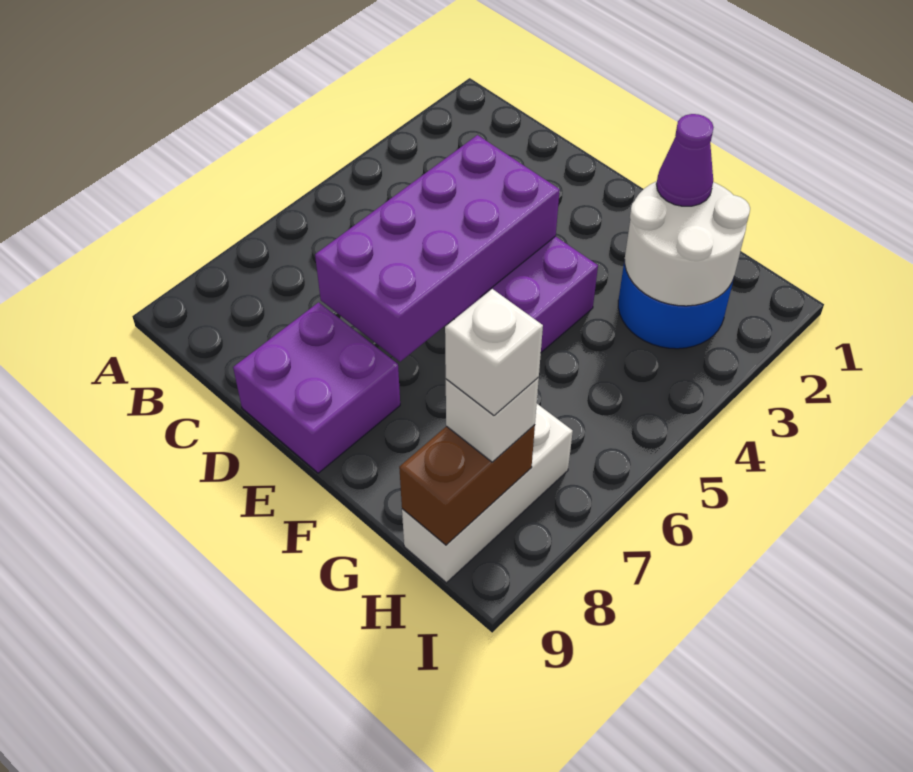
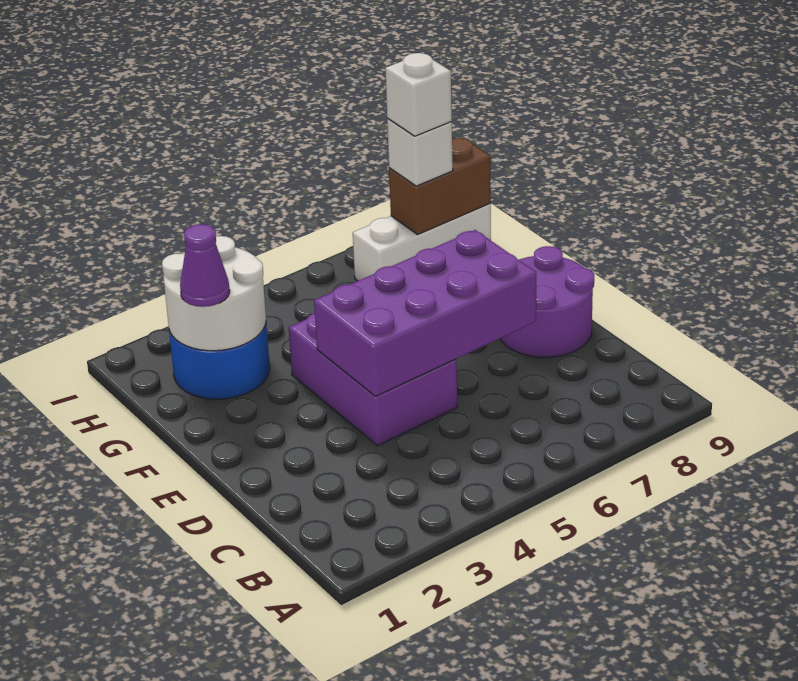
purple brick D8:E9 level 1 -> purple round brick D8:E9 level 1

